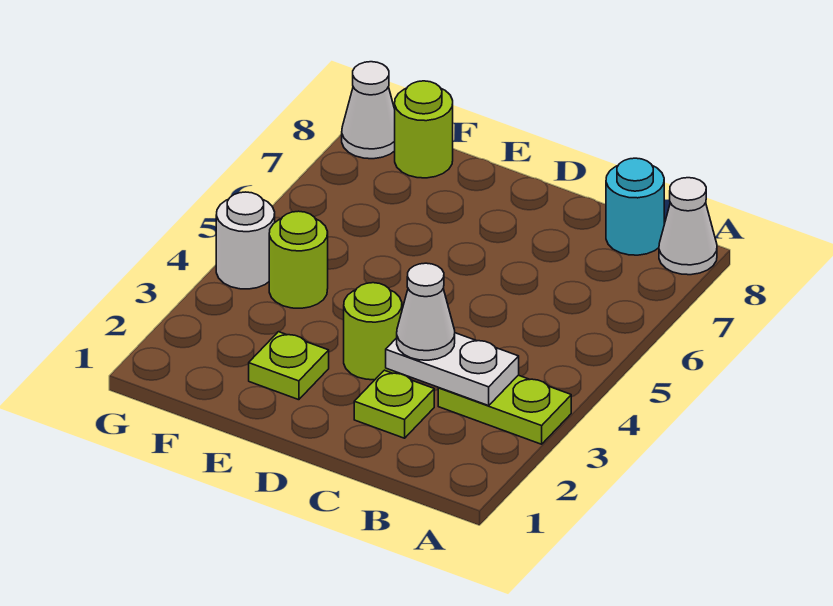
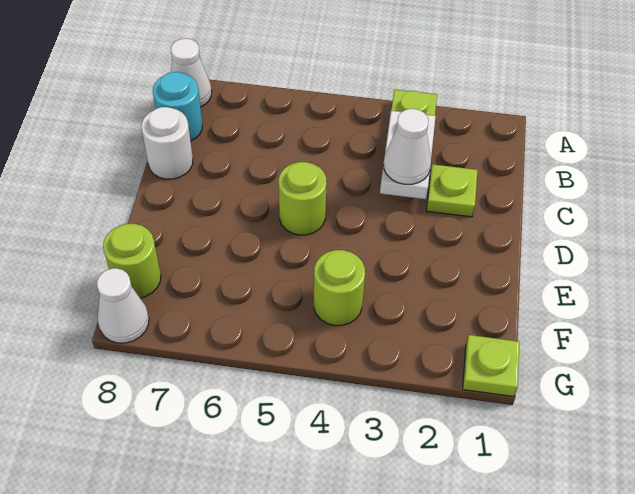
lime round brick D3 level 1 -> lime round brick D5 level 1
lime plate E2 level 1 -> lime plate G1 level 1
white round brick G4 level 1 -> white round brick C8 level 1

